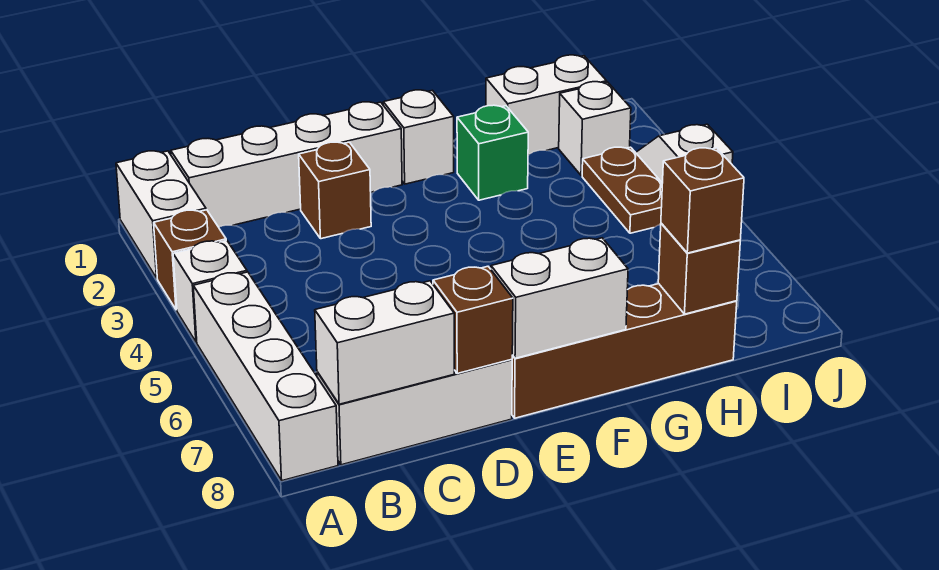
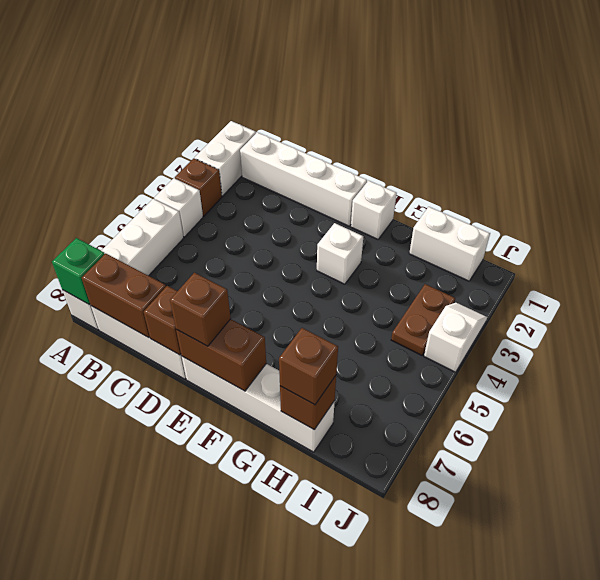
white brick B8:C8 level 2 -> brown brick B8:C8 level 2
brown brick D2 level 1 -> brown brick E8 level 3
brown brick E8:H8 level 1 -> white brick E8:H8 level 1
white brick E8:F8 level 2 -> brown brick E8:F8 level 2
green brick G2 level 1 -> green brick A8 level 2
white brick I2 level 1 -> white brick F3 level 1

